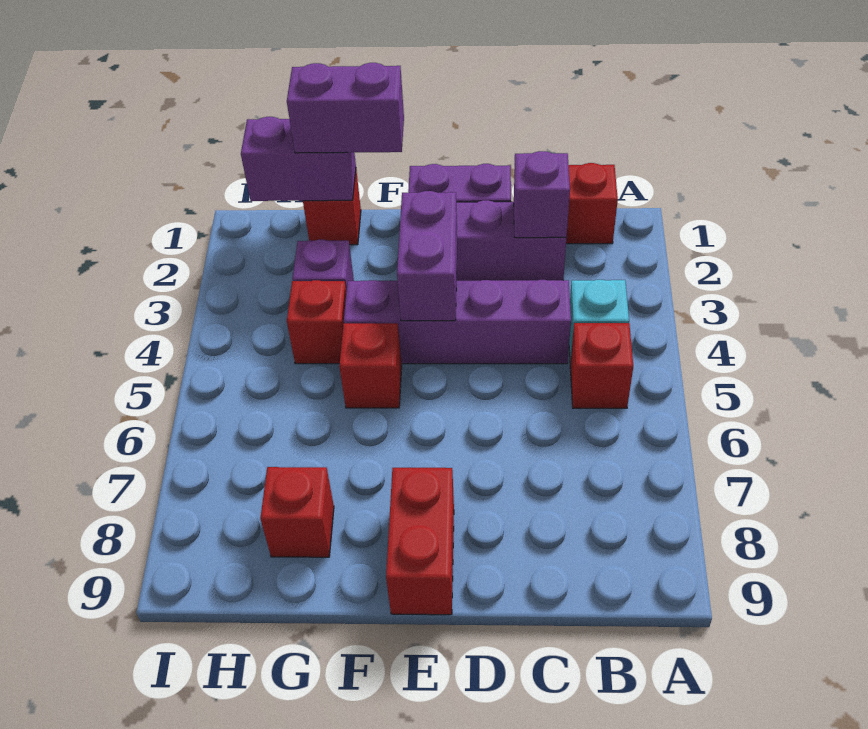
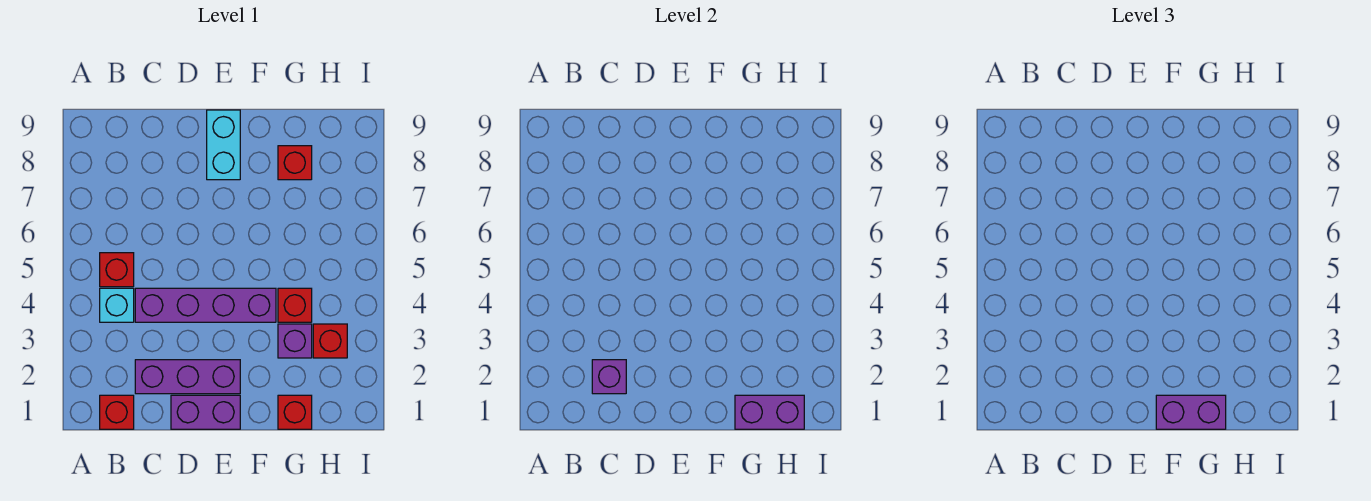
purple brick E3:E4 level 2 -> none
red brick E8:E9 level 1 -> cyan brick E8:E9 level 1
red brick F5 level 1 -> red brick H3 level 1

